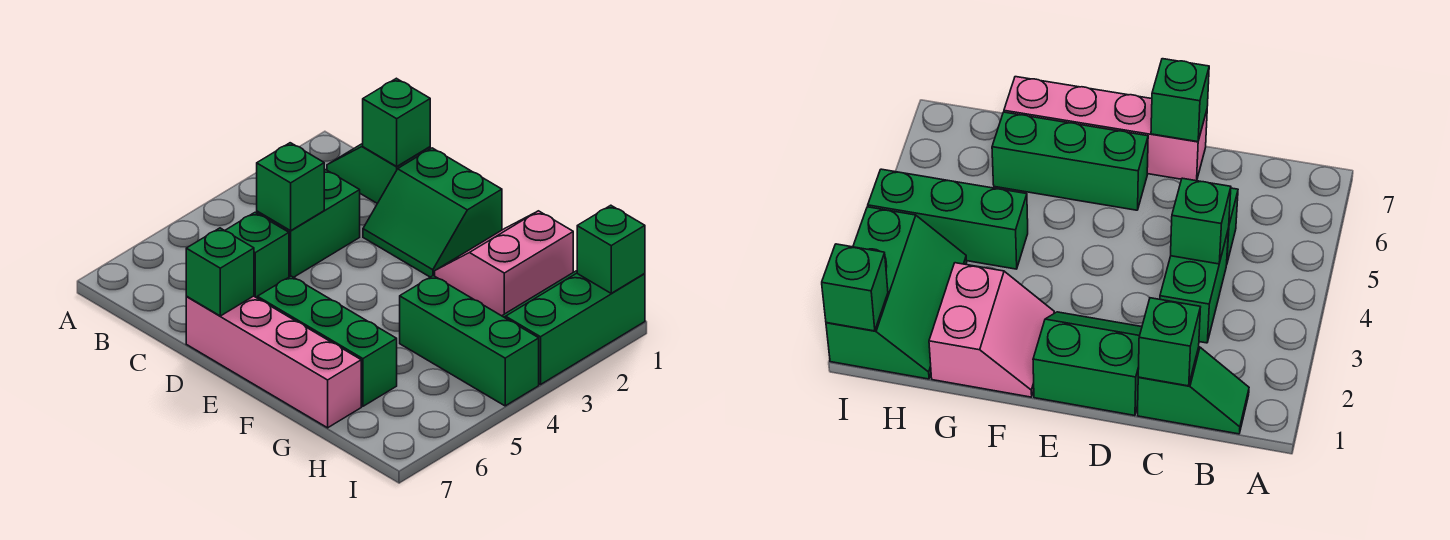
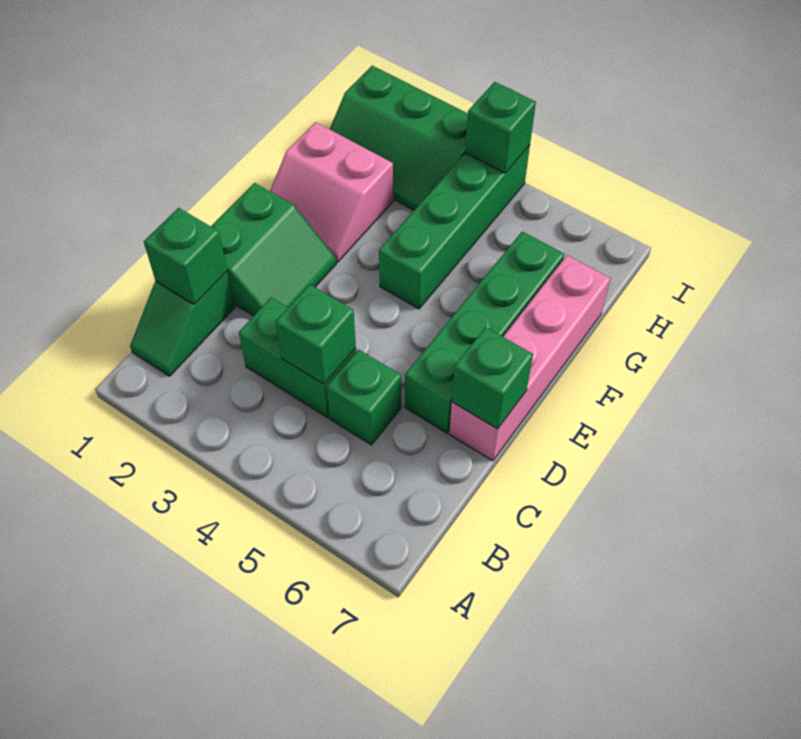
green brick E6:G6 level 1 -> green brick D6:G6 level 1
green brick G4:I4 level 1 -> green brick F4:I4 level 1
green brick I1 level 2 -> green brick I4 level 2

